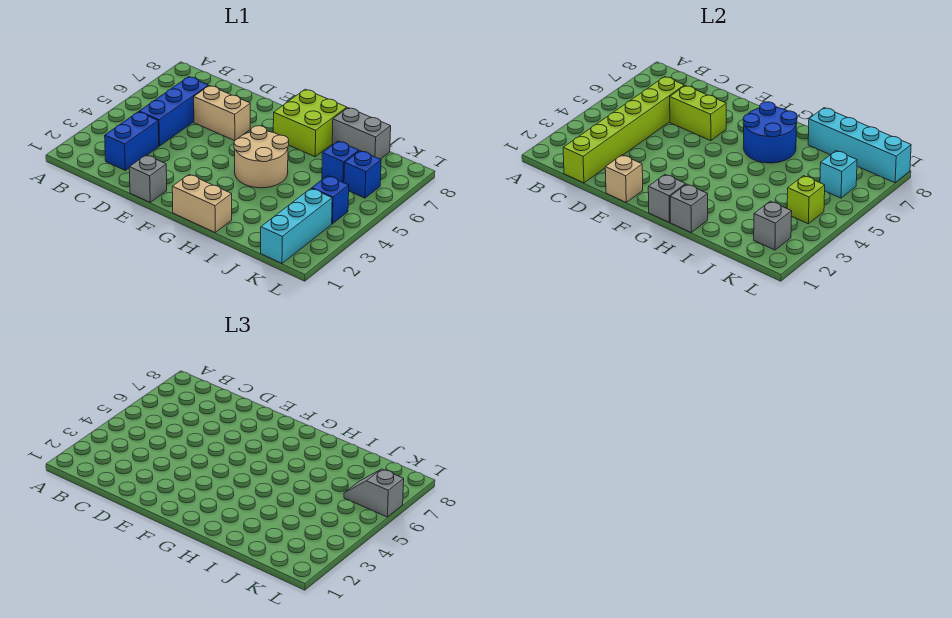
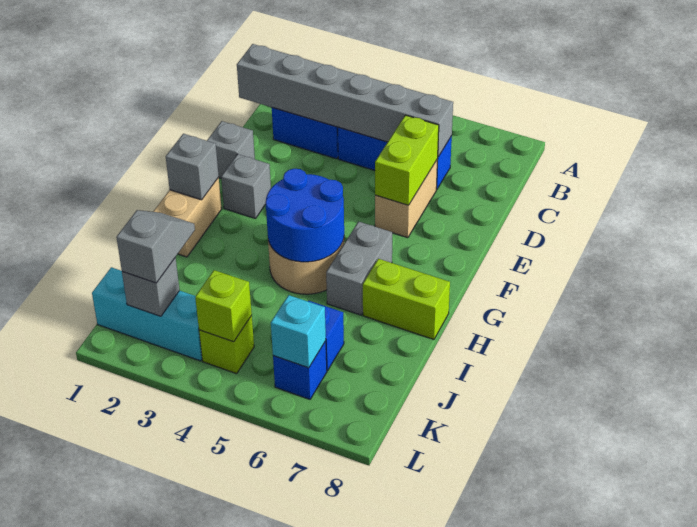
lime brick C1:C6 level 2 -> grey brick C1:C6 level 2
tan brick E1 level 2 -> none
blue round brick G6:H7 level 2 -> blue round brick G4:H5 level 2
lime brick G7:H8 level 1 -> lime brick H7:H8 level 1
grey brick H1 level 2 -> grey brick F2 level 1
grey brick I8:J8 level 1 -> grey brick G6:H6 level 1
cyan brick I8:L8 level 2 -> none
blue brick K4 level 1 -> lime brick K4 level 1
grey slope K6:L6 level 3 top L -> grey slope J2:K2 level 3 top K

